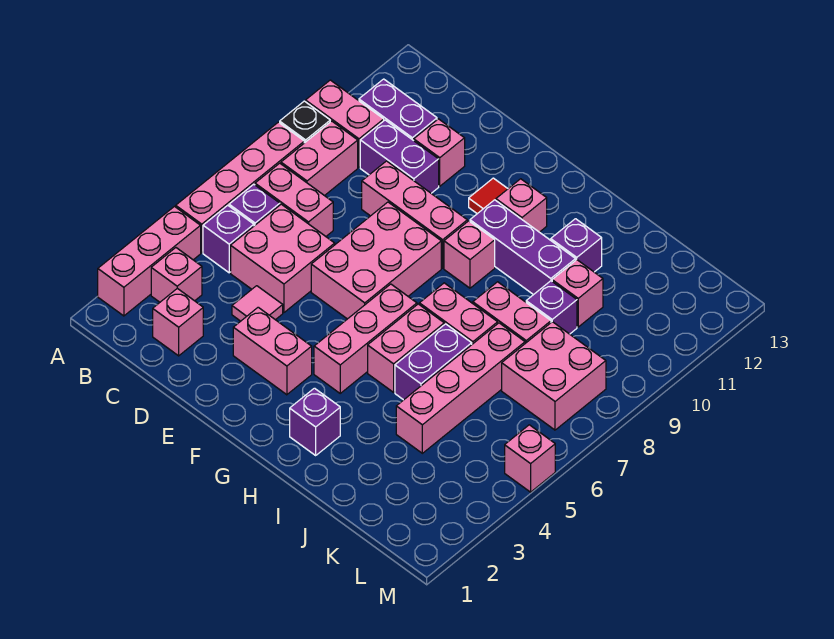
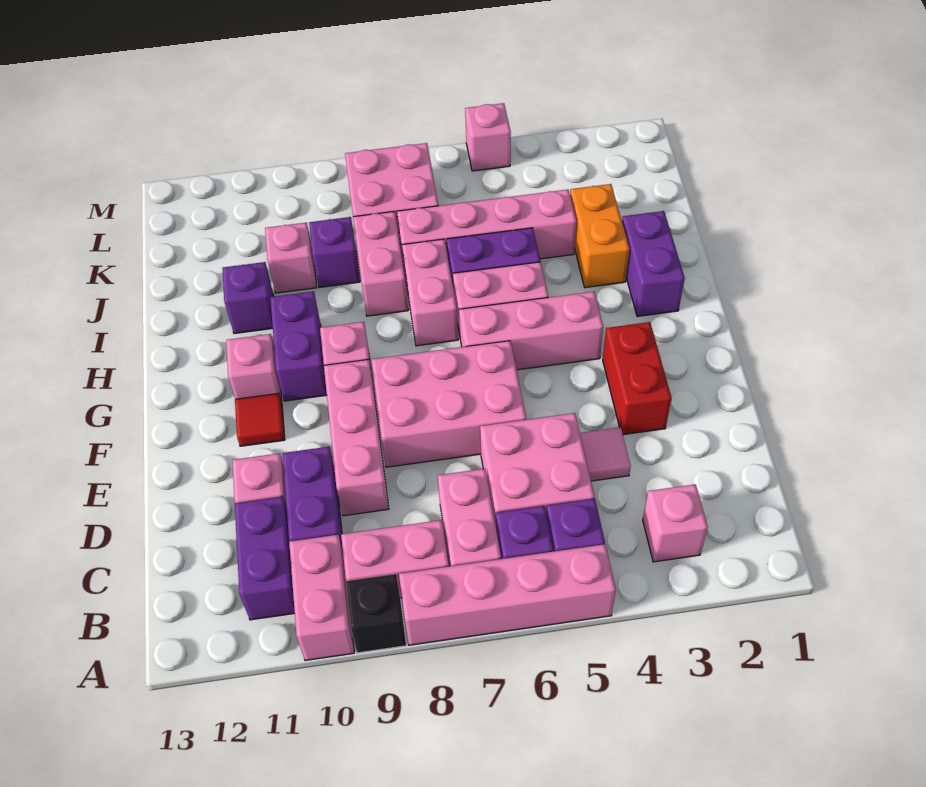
pink brick A2:A4 level 1 -> none
pink brick C2 level 1 -> none
pink brick E3:F3 level 1 -> red brick E3:F3 level 1
purple brick G10:I10 level 1 -> purple brick G10:H10 level 1
purple brick H2 level 1 -> purple brick H2:I2 level 1
none -> orange brick I3:J3 level 1

